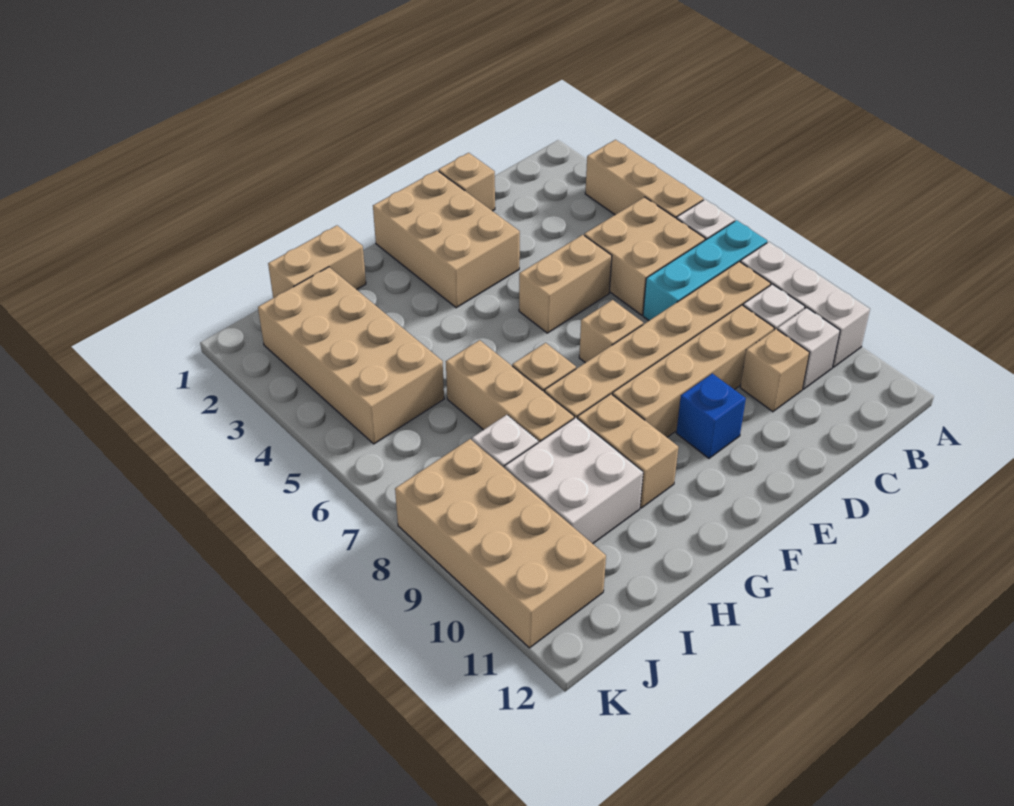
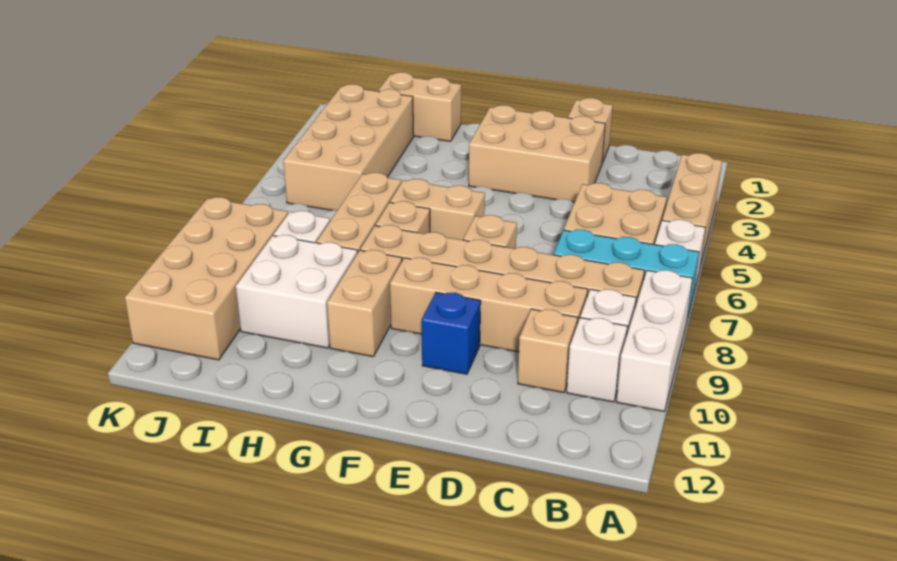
tan brick D5:E5 level 1 -> tan brick F6:G6 level 1
tan brick E1:F3 level 1 -> tan brick D2:F3 level 1

